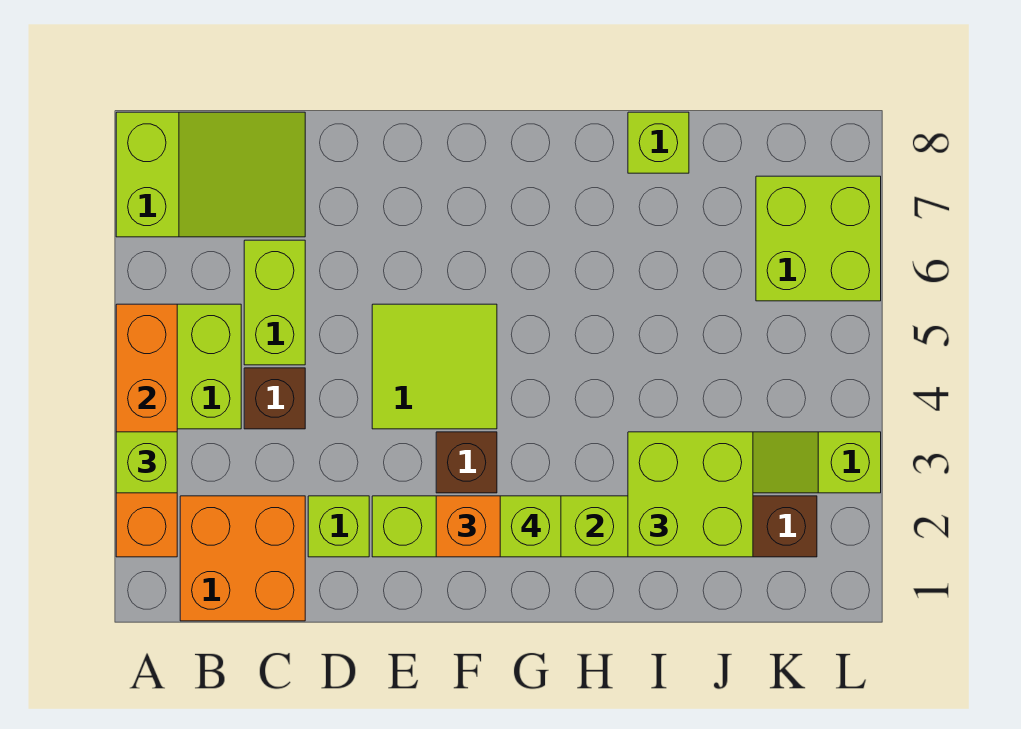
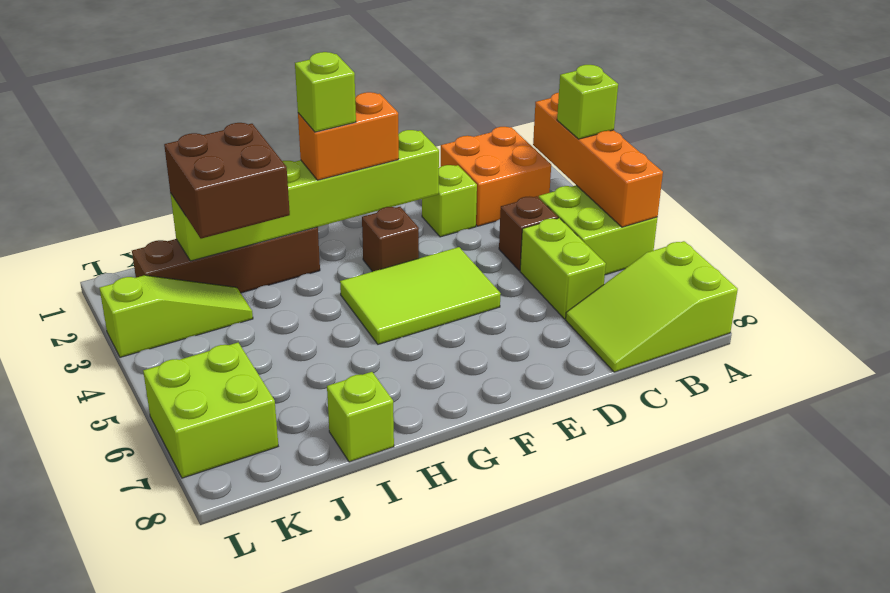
lime tile E4:F5 level 1 -> lime tile E4:G5 level 1
lime brick I2:J3 level 3 -> brown brick I2:J3 level 3

